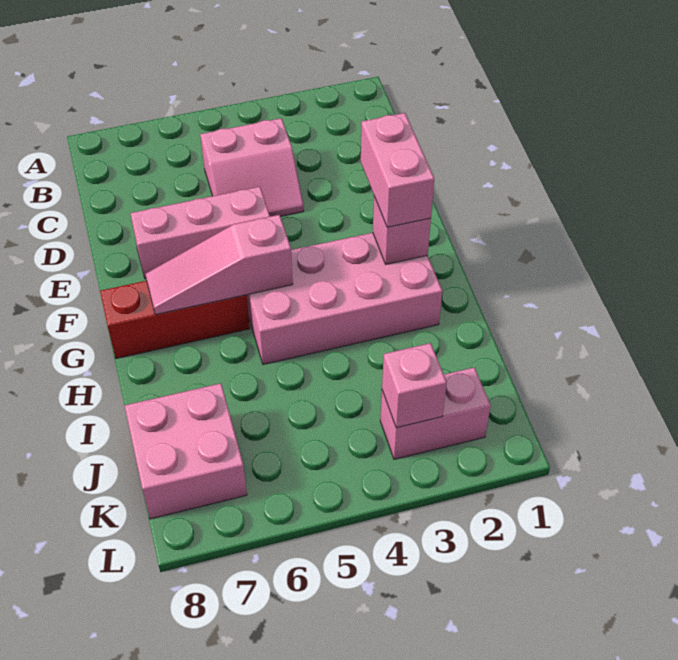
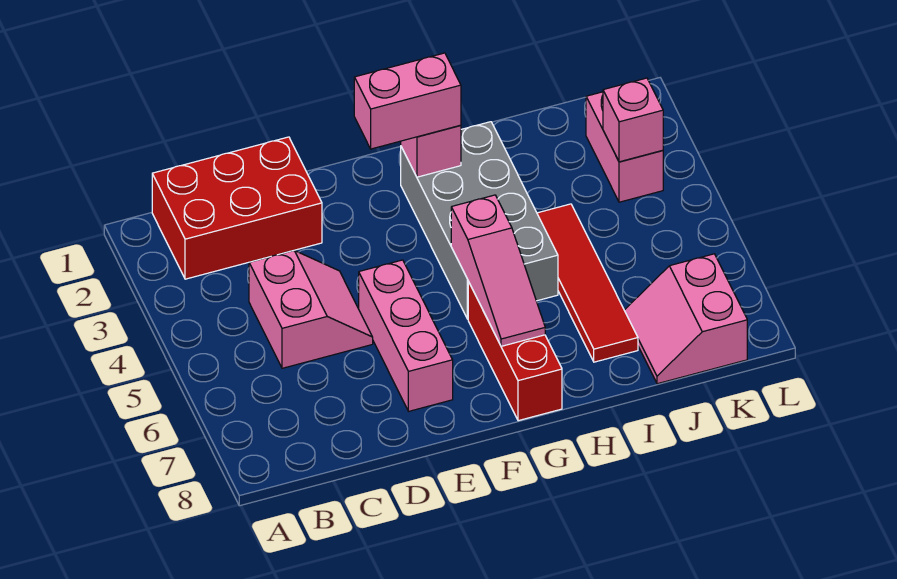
none -> red brick B1:D2 level 1
pink brick G2:H5 level 1 -> grey brick G2:H5 level 1
none -> red tile I4:I7 level 1
pink brick J7:K8 level 1 -> pink slope J7:K8 level 1 top K

